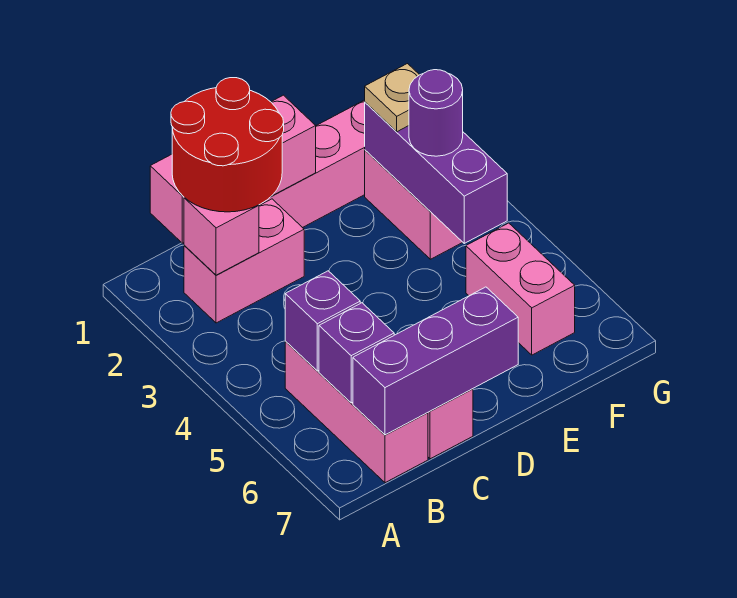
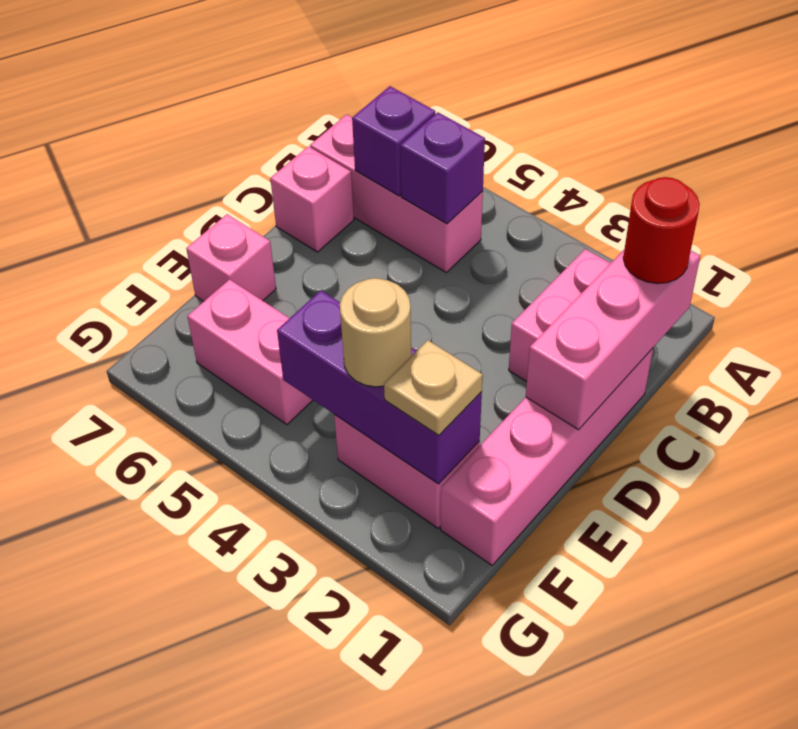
red round brick B1:C2 level 3 -> red round brick B1 level 3
pink brick B2 level 2 -> pink brick E7 level 1
purple brick B7:D7 level 2 -> none
purple round brick F3 level 3 -> tan round brick F3 level 3

